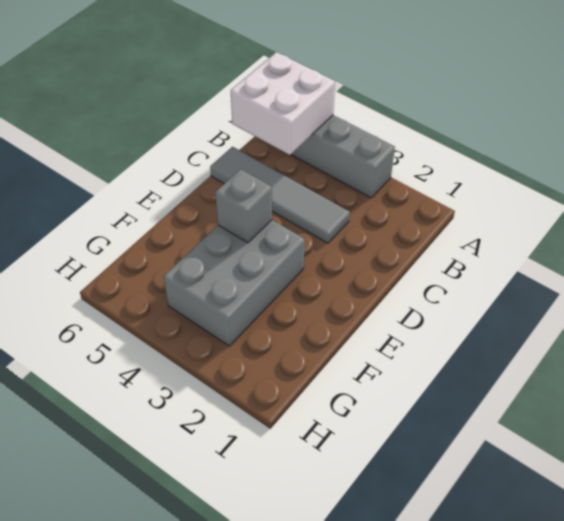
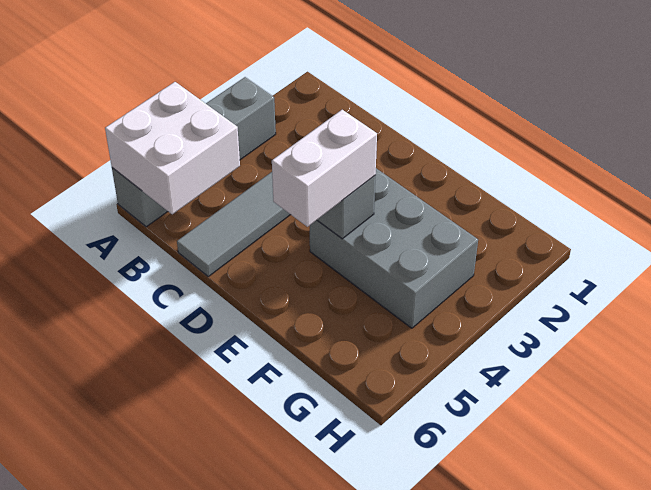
none -> white brick E4:E5 level 3

